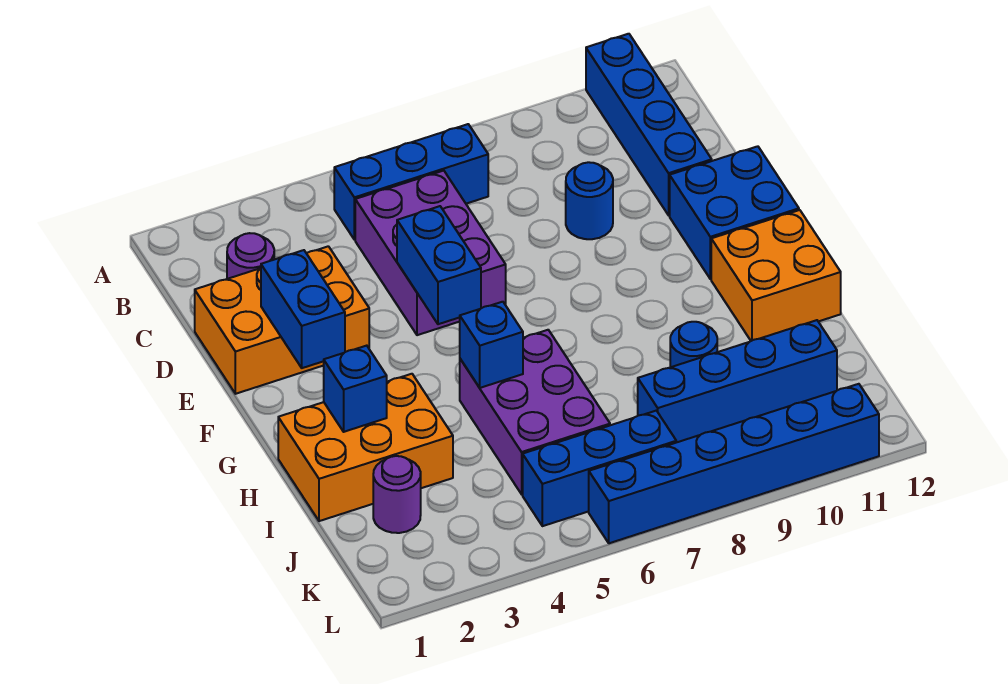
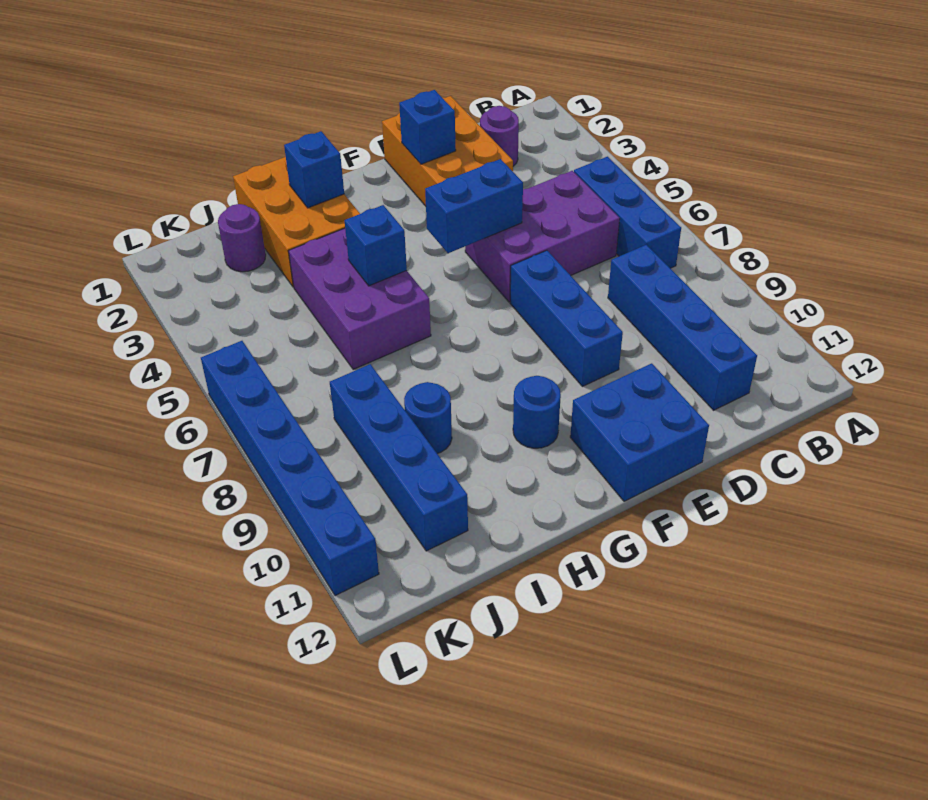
blue brick A11:D11 level 1 -> blue brick C8:C11 level 1
blue round brick D9 level 1 -> blue round brick G10 level 1
blue brick E2:F2 level 2 -> blue brick E2 level 2
orange brick G11:H12 level 1 -> none
purple brick H5:J6 level 1 -> purple brick H4:I6 level 1
blue brick K5:K7 level 1 -> blue brick E7:E9 level 1

